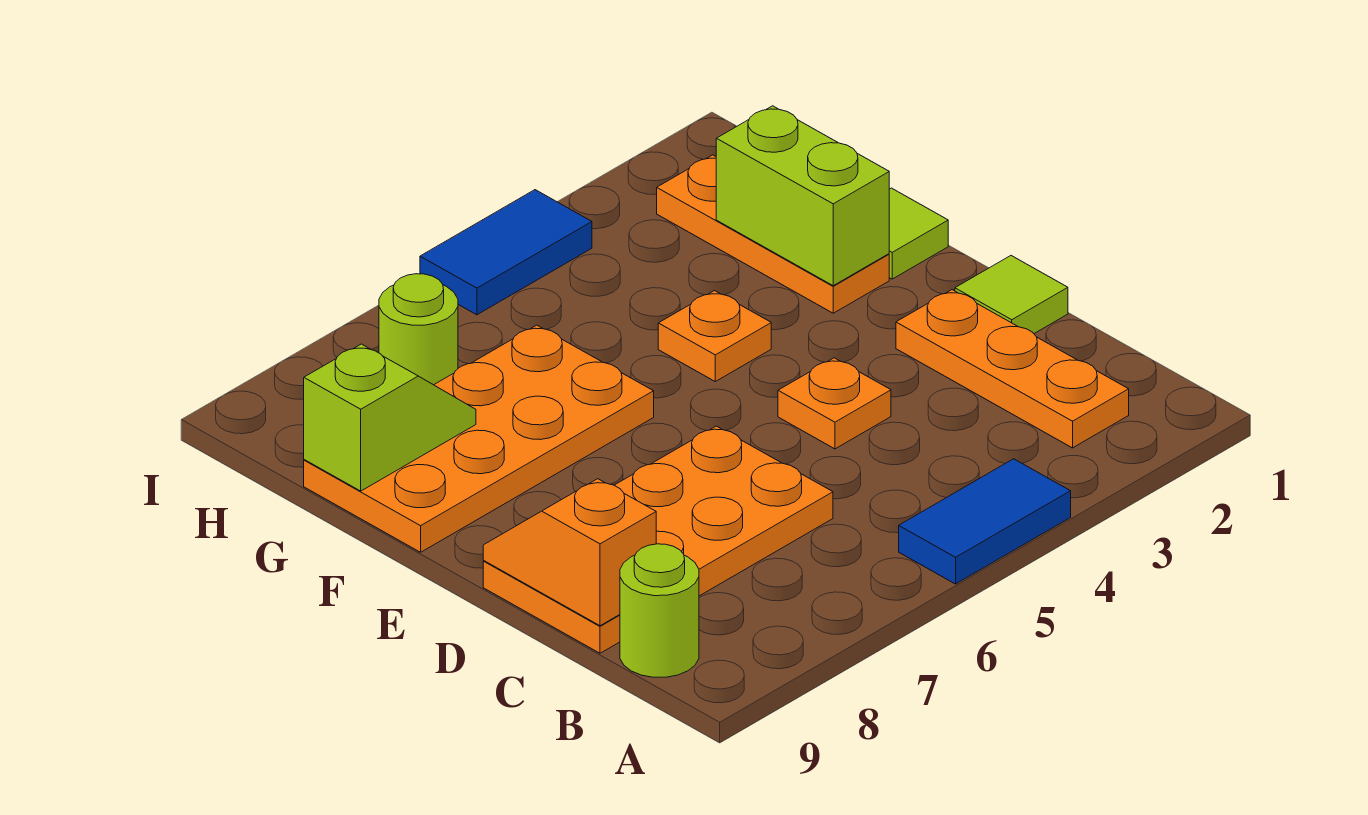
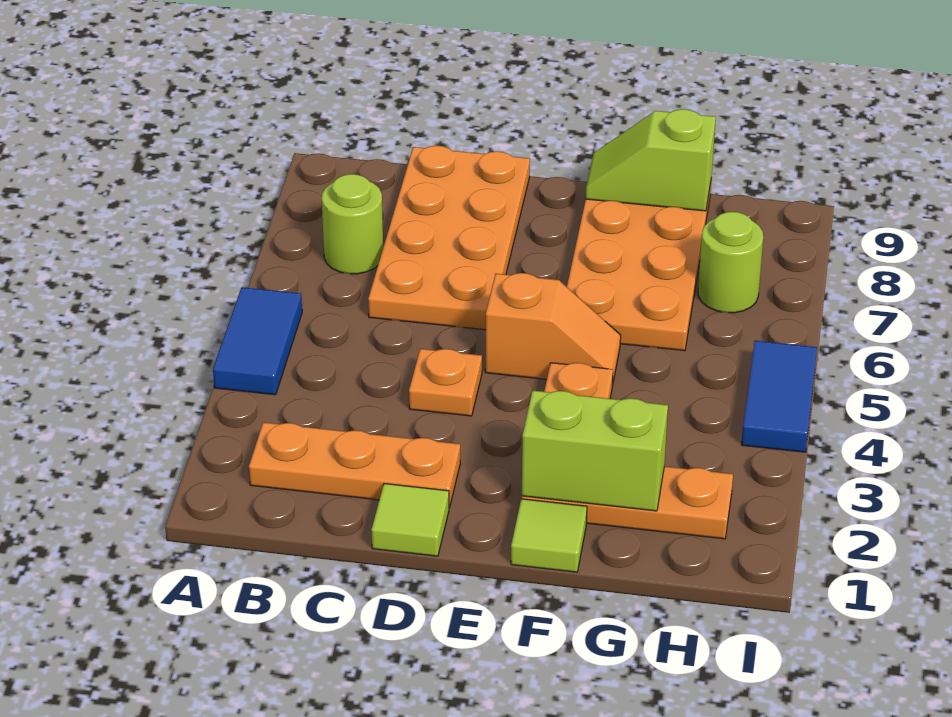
lime round brick B9 level 1 -> lime round brick B7 level 1
orange slope C9:D9 level 2 top C -> orange slope E5:F5 level 1 top E
lime slope G8:G9 level 2 top 9 -> lime slope F9:G9 level 2 top G

